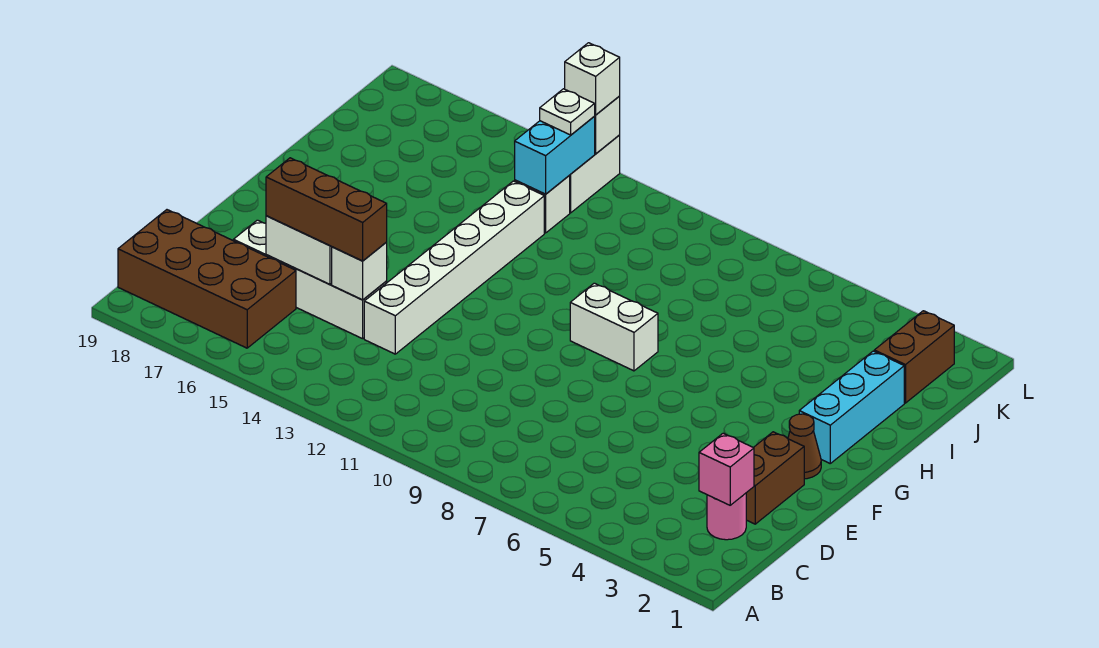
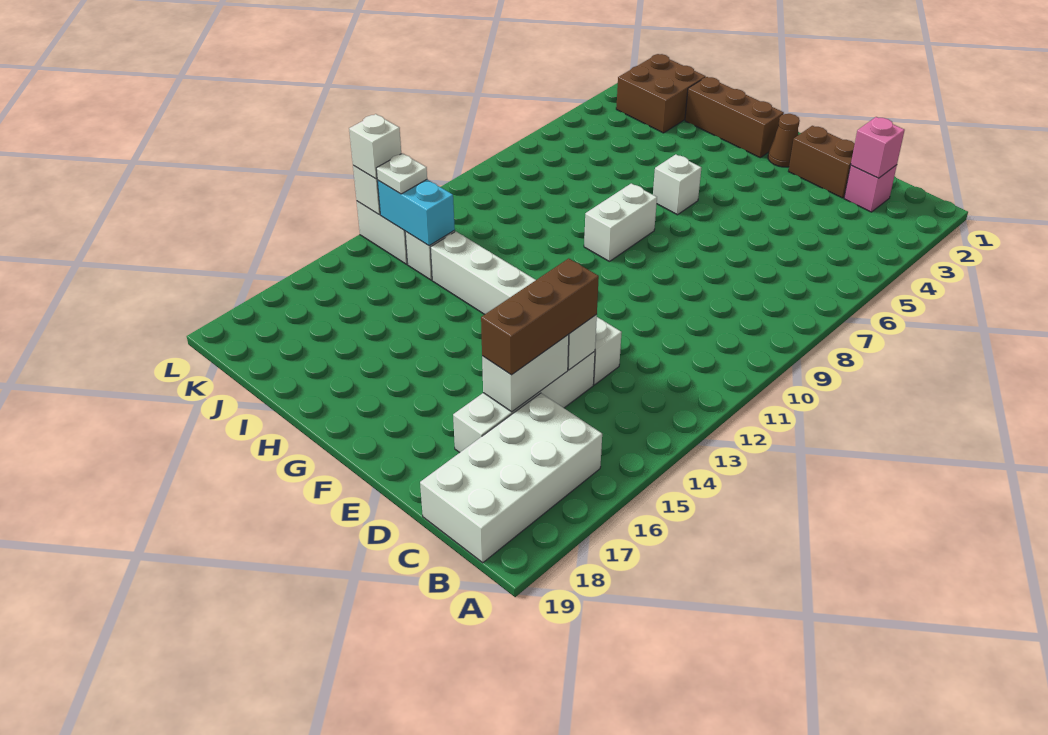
brown brick B16:C19 level 1 -> white brick B16:C19 level 1
pink round brick C2 level 1 -> pink brick C2 level 1
cyan brick G2:I2 level 1 -> brown brick G2:I2 level 1
none -> white brick G6 level 1
brown brick J2:K2 level 1 -> brown brick J2:K3 level 1

